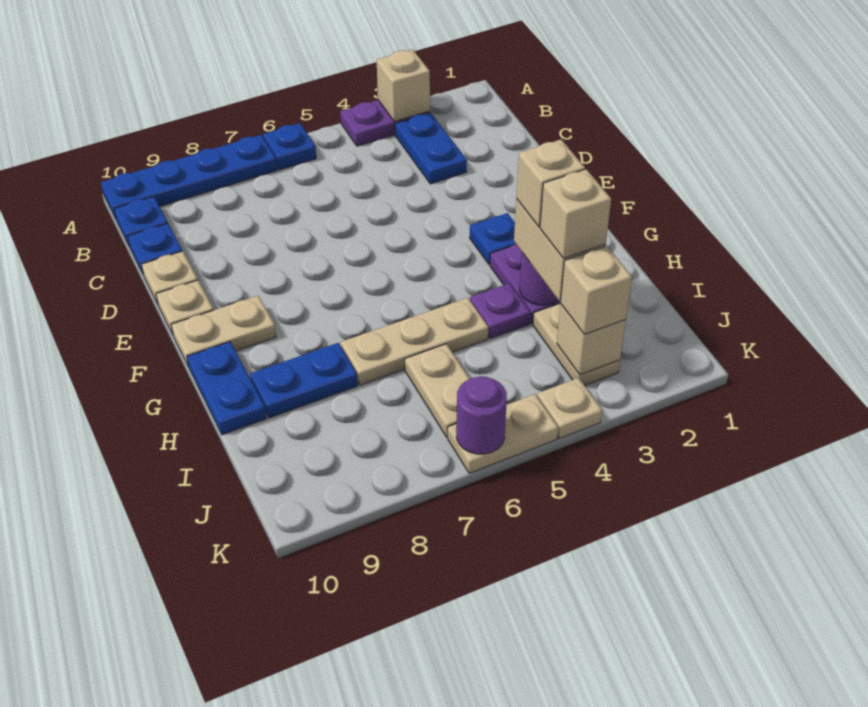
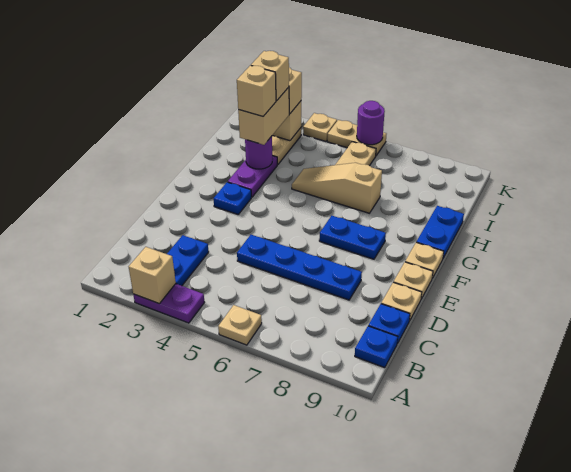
blue plate A6 level 1 -> tan plate A6 level 1
blue plate A7:A10 level 1 -> blue plate D5:D8 level 1
tan plate F9:F10 level 1 -> tan plate F10 level 1
purple plate H4 level 1 -> none
tan plate H5:H7 level 1 -> tan slope H5:H7 level 1 top 7
blue plate H8:H9 level 1 -> blue plate F7:F8 level 1

